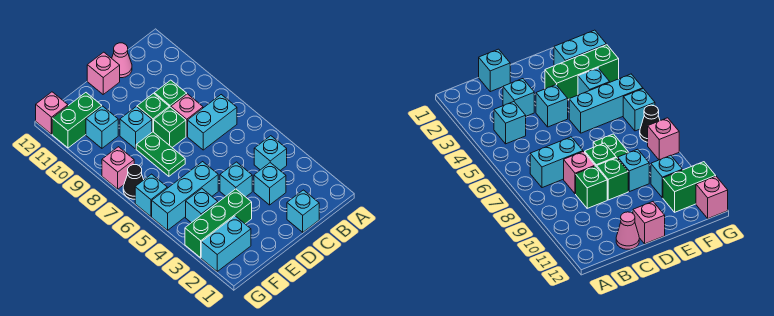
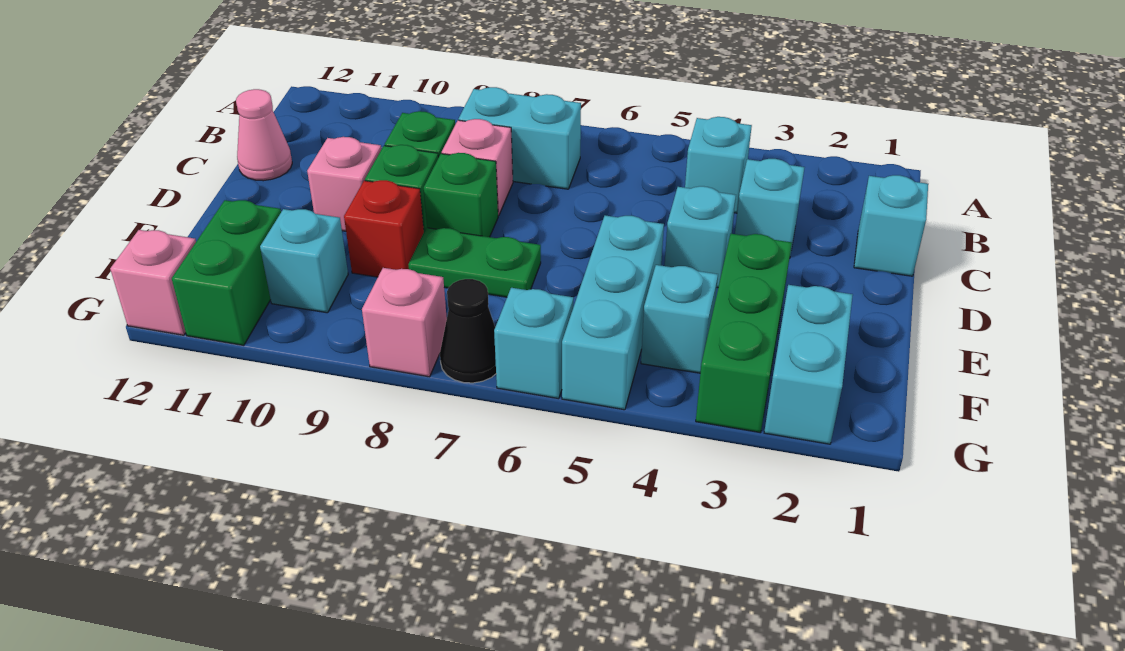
cyan brick B7:C7 level 1 -> cyan brick B7:B8 level 1
pink brick D12 level 1 -> pink brick D10 level 1
cyan brick E9 level 1 -> red brick E9 level 1

